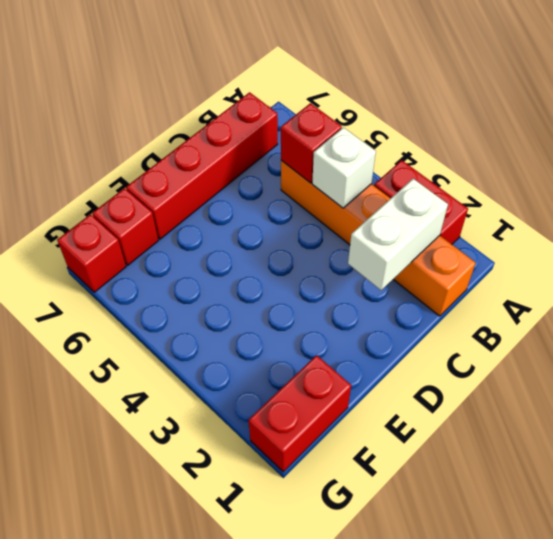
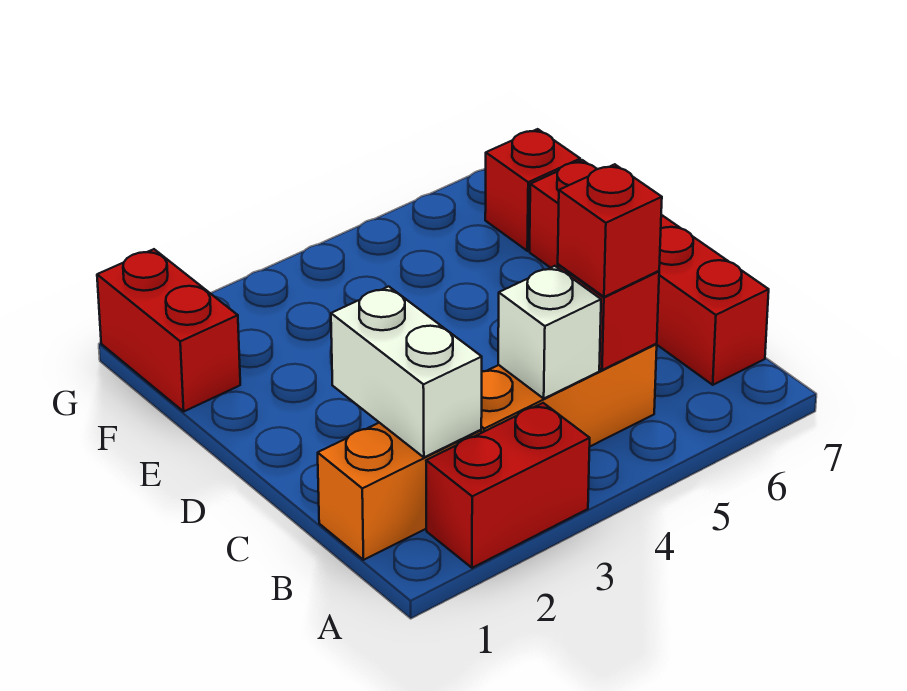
red brick G7 level 1 -> red brick B5 level 3

